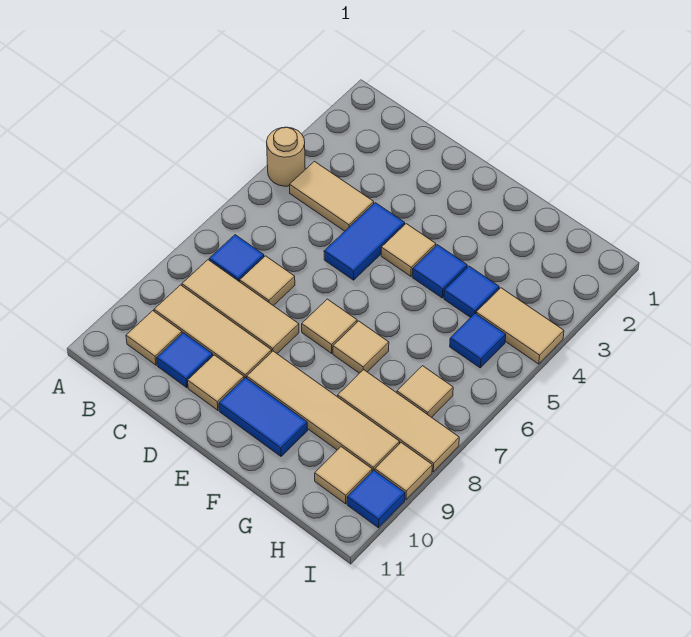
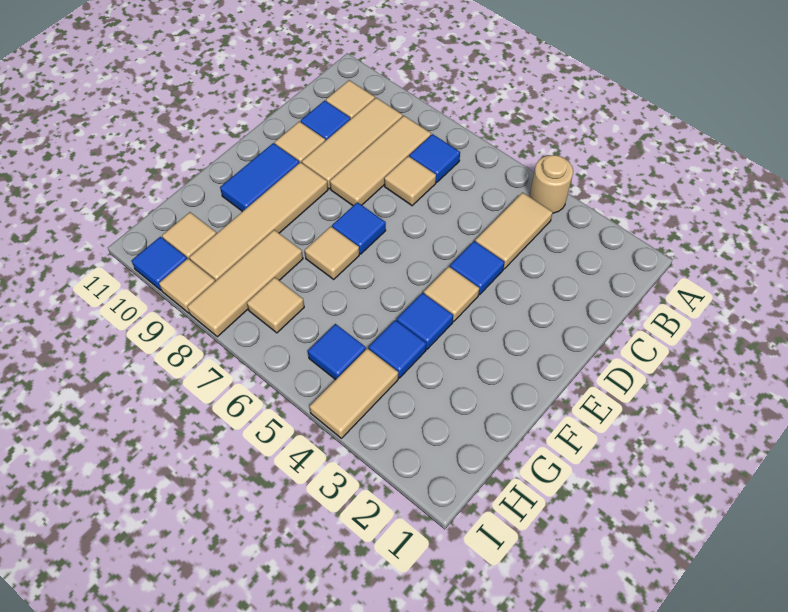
blue tile D4:D5 level 1 -> blue tile D4 level 1
tan tile E7 level 1 -> blue tile E7 level 1

